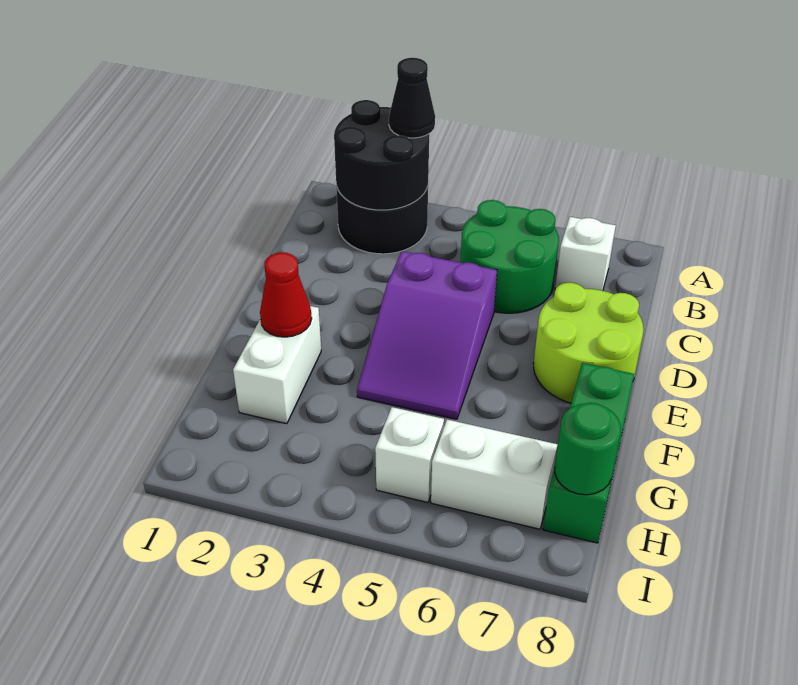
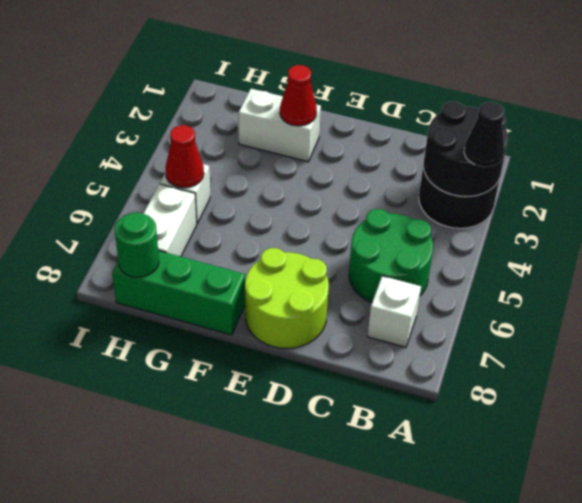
purple slope D4:F5 level 1 top D -> none
none -> red cone H5 level 2

